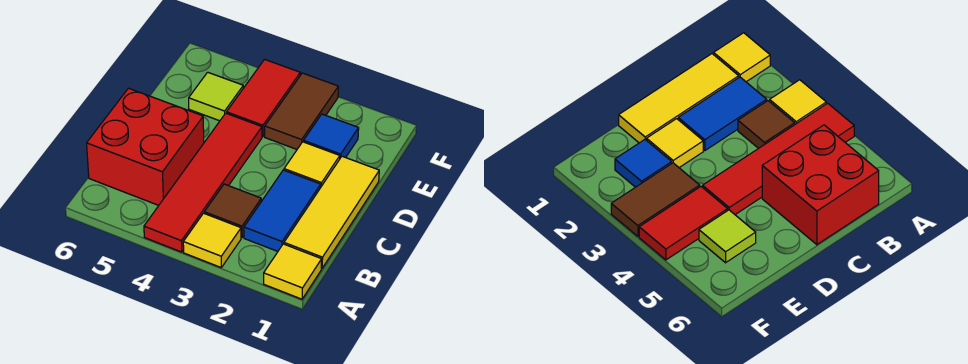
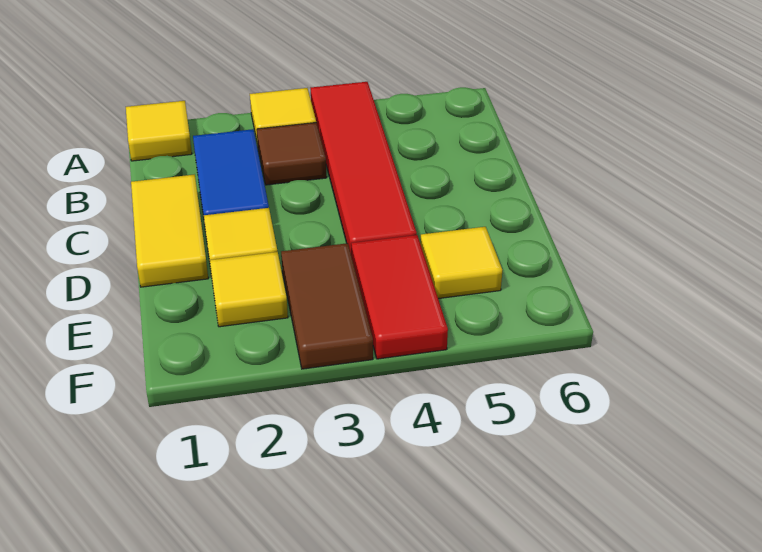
yellow tile B1:D1 level 1 -> yellow tile C1:D1 level 1
red brick B5:C6 level 1 -> none
blue tile E2 level 1 -> yellow tile E2 level 1
lime tile E5 level 1 -> yellow tile E5 level 1

